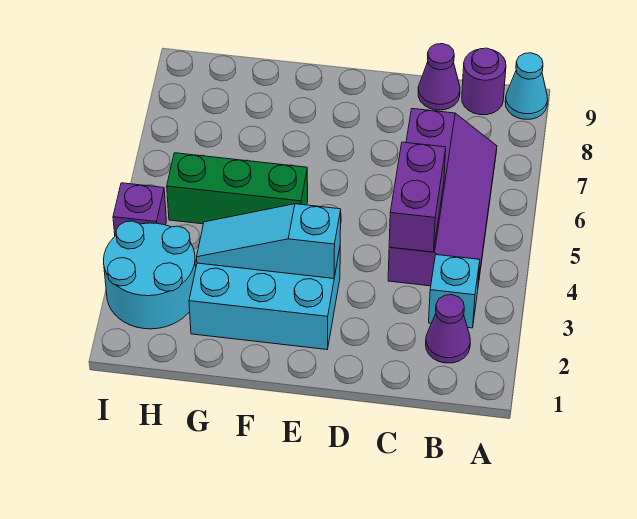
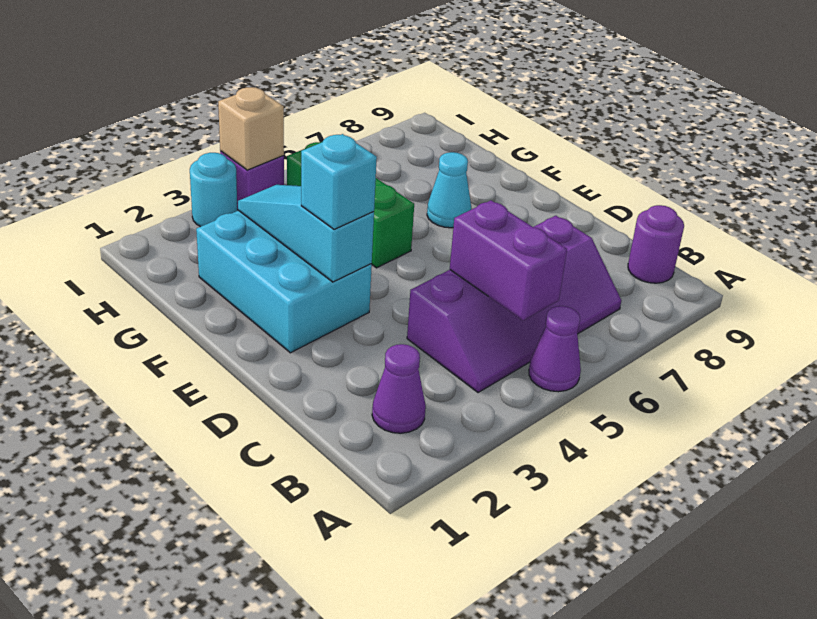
cyan cone A9 level 1 -> cyan cone F7 level 1
cyan brick B3 level 1 -> cyan brick E3 level 3
purple brick C4:C5 level 2 -> purple brick B5:C5 level 2
purple cone C9 level 1 -> purple cone A5 level 1
cyan round brick H2:I3 level 1 -> cyan round brick I3 level 1
none -> tan brick I4 level 2

